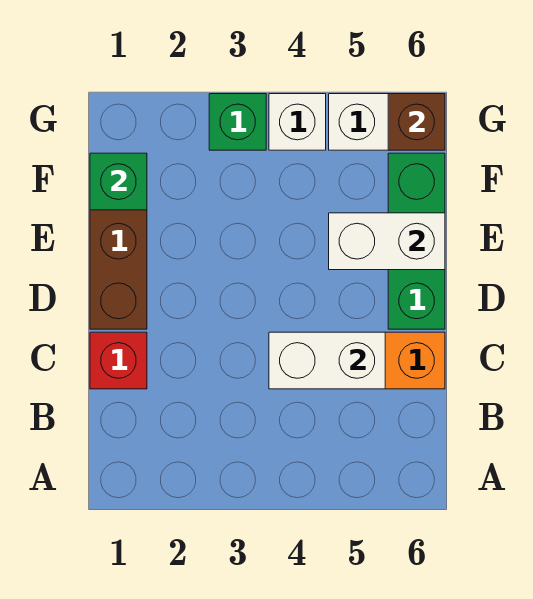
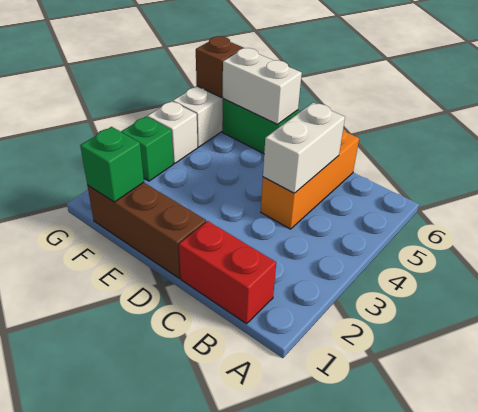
red brick C1 level 1 -> red brick B1:C1 level 1
white brick E5:E6 level 2 -> white brick E6:F6 level 2

